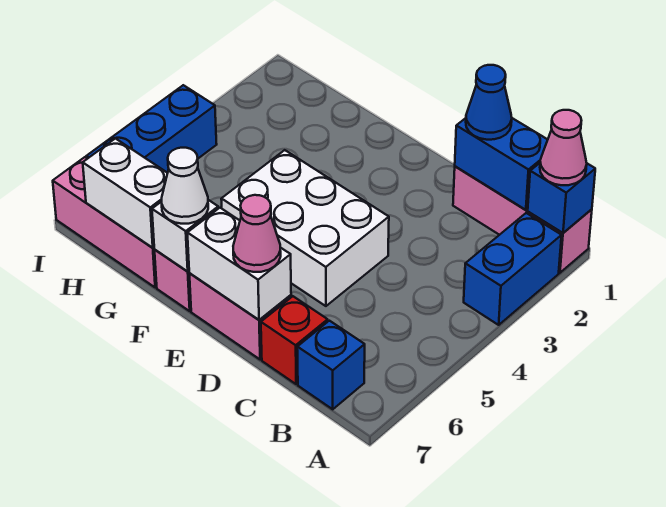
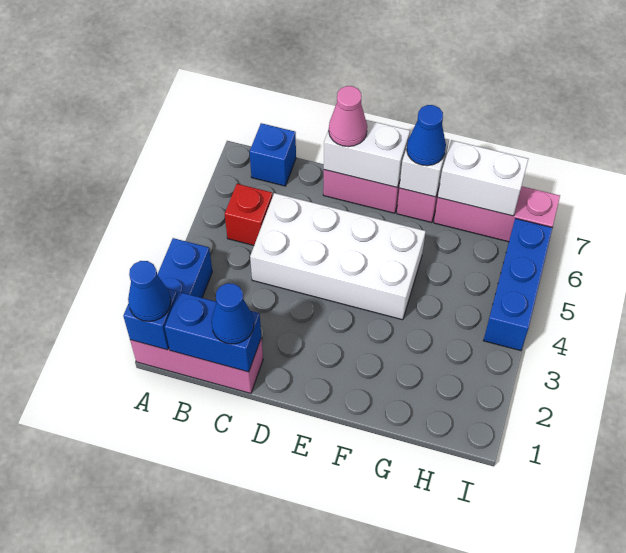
pink cone A1 level 3 -> blue cone A1 level 3
red brick C7 level 1 -> red brick B5 level 1
white brick D4:F5 level 1 -> white brick C4:F5 level 1
white cone F7 level 3 -> blue cone F7 level 3

